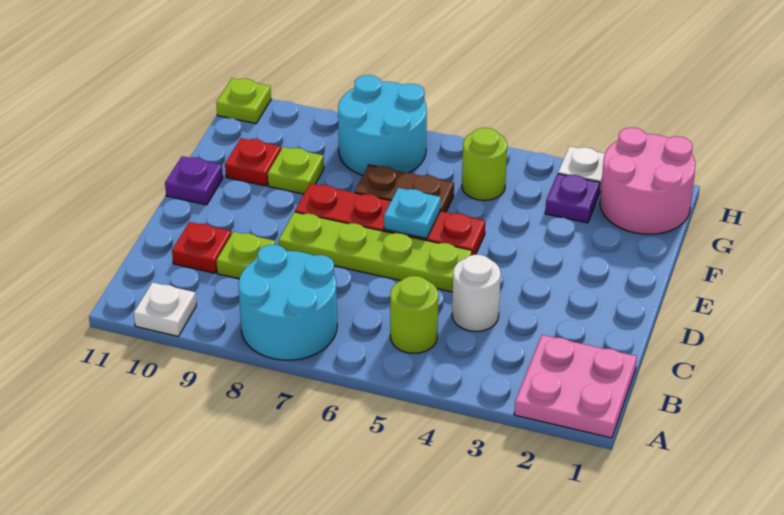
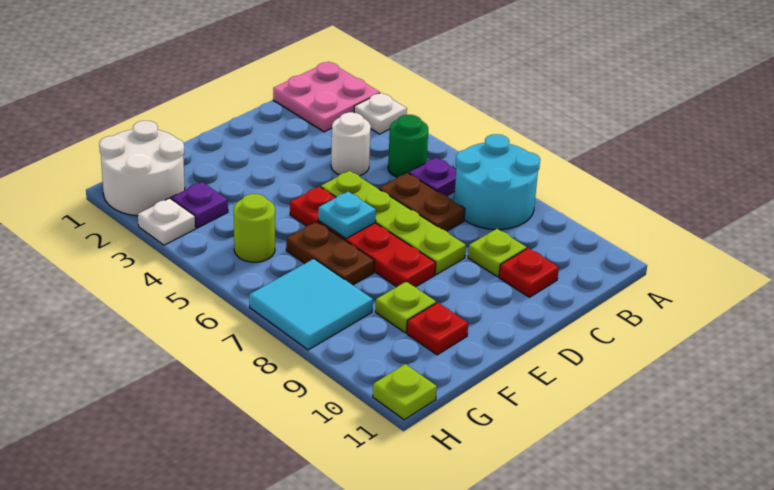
white plate A10 level 1 -> white plate A3 level 1
lime round brick B5 level 1 -> green round brick B5 level 1
none -> brown plate C6:C7 level 1
purple plate E11 level 1 -> purple plate B6 level 1
pink round brick G1:H2 level 1 -> white round brick G1:H2 level 1
cyan round brick G7:H8 level 1 -> cyan tile G7:H8 level 1

